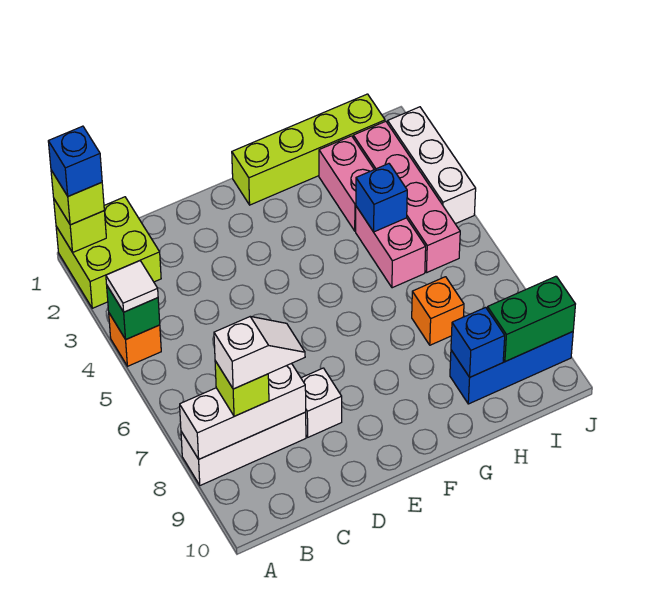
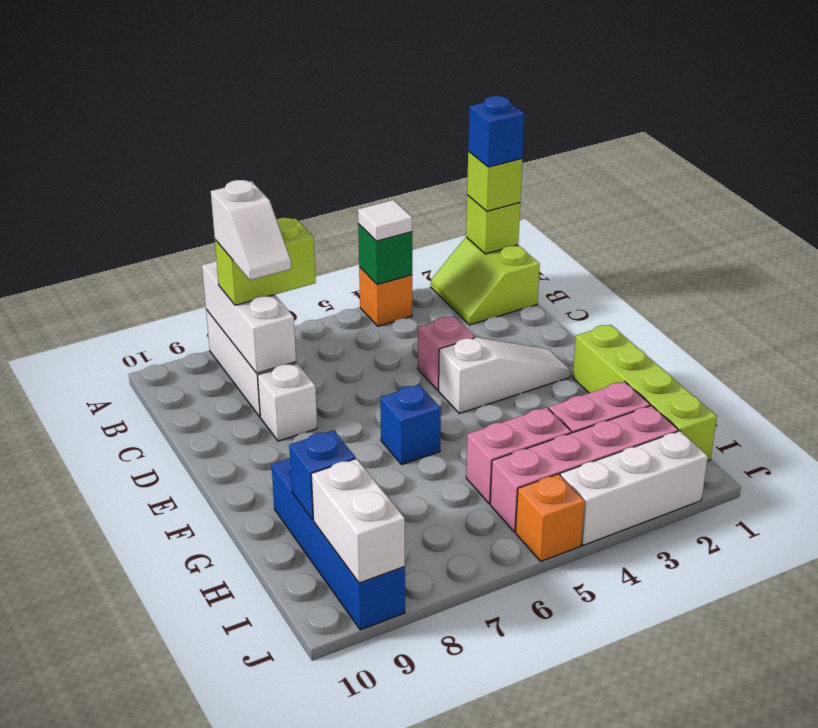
lime brick A1:B2 level 1 -> lime slope A1:B2 level 1 top 1
lime brick B8 level 3 -> lime brick B7:B8 level 3
none -> pink brick D4 level 1
none -> white slope E2:E4 level 1 top 4
blue brick H4 level 2 -> blue brick F6 level 1
orange brick H7 level 1 -> orange brick J5 level 1
blue brick H9:J9 level 1 -> blue brick G9:J9 level 1
green brick I9:J9 level 2 -> white brick I9:J9 level 2

